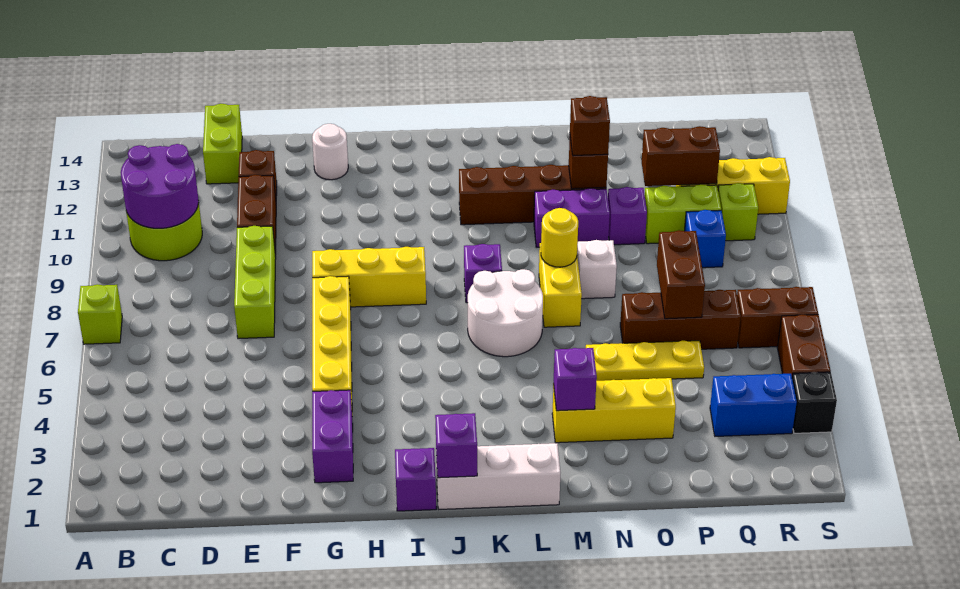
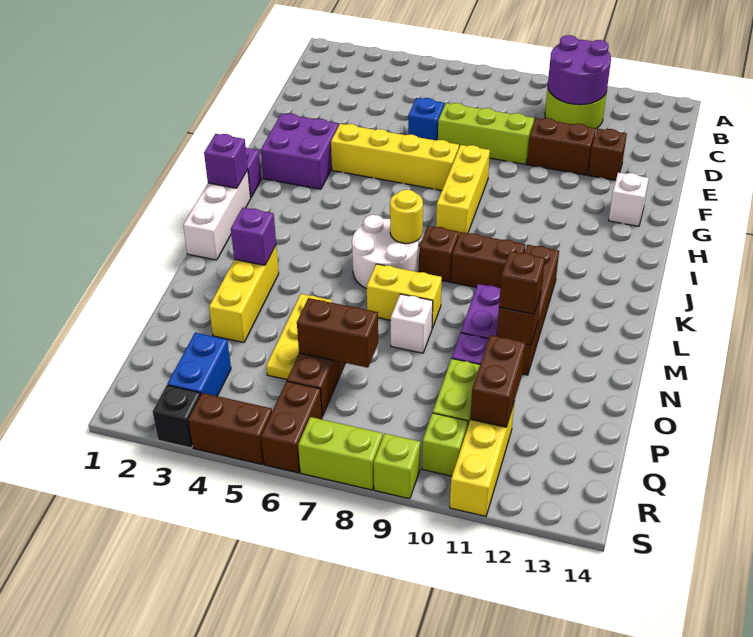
lime brick A7 level 1 -> lime brick S9 level 1
lime brick D13:D14 level 1 -> lime brick S7:S8 level 1
purple brick G2:G3 level 1 -> purple brick G2:H3 level 1
white round brick G13 level 1 -> white brick G13 level 1
purple brick K8 level 1 -> brown brick K8 level 1
none -> brown brick K9:K10 level 1
yellow round brick M8 level 2 -> yellow round brick K7 level 2
blue brick Q9 level 1 -> blue brick E6 level 1

